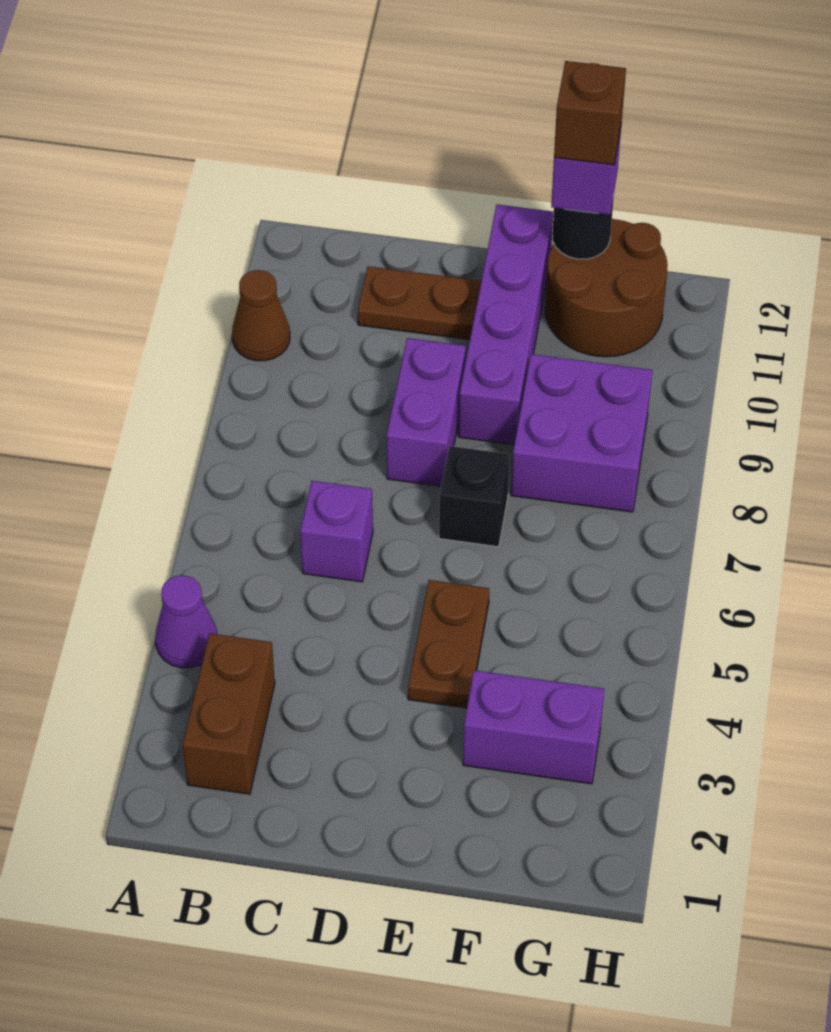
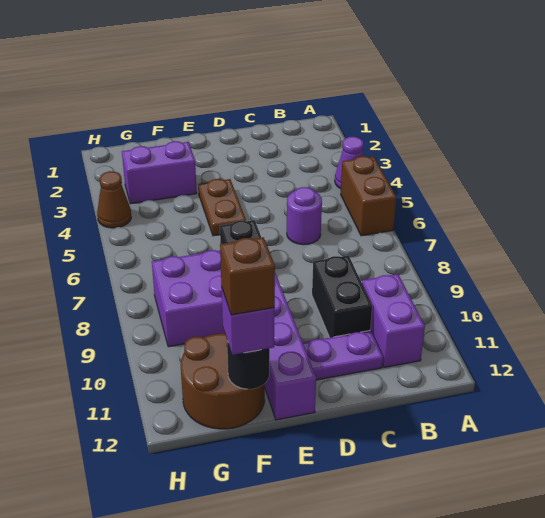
brown cone A10 level 1 -> brown cone H4 level 1
brown brick B2:B3 level 1 -> brown brick A5:A6 level 1
purple brick C6 level 1 -> purple round brick C6 level 1
none -> black brick C9:C10 level 1
brown plate C11:D11 level 1 -> purple plate C11:D11 level 1
purple brick D8:D9 level 1 -> purple brick B10:B11 level 1

